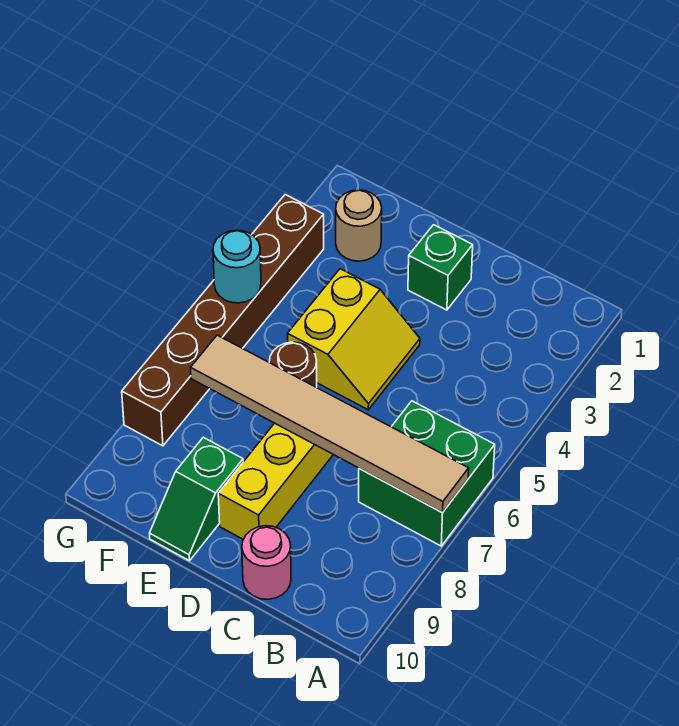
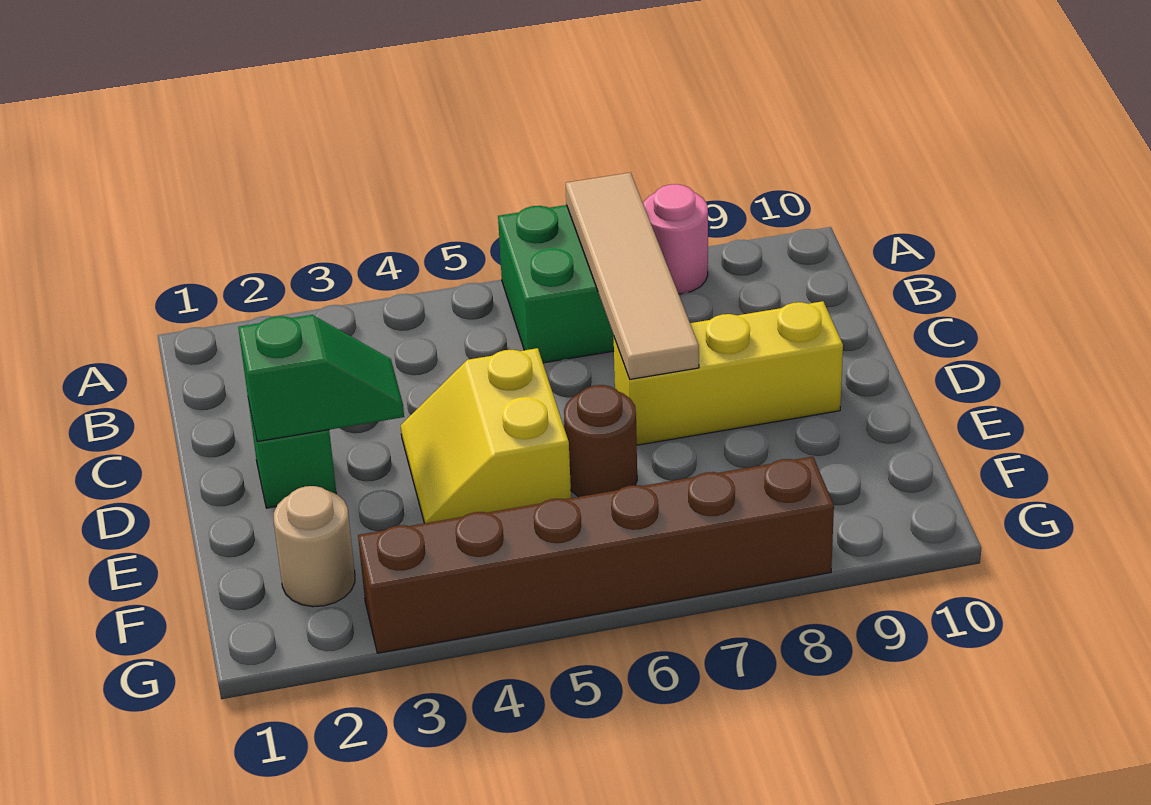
tan tile A7:F7 level 2 -> tan tile A7:D7 level 2
pink round brick C10 level 1 -> pink round brick A8 level 1
yellow slope D4:E5 level 1 top E -> yellow slope D4:E5 level 1 top 5
green slope E9:E10 level 1 top 9 -> green slope D2:D3 level 2 top 2
cyan round brick G5 level 2 -> none

